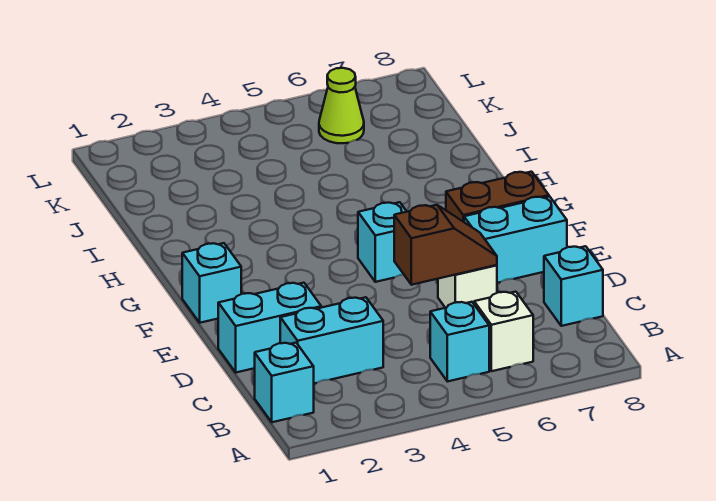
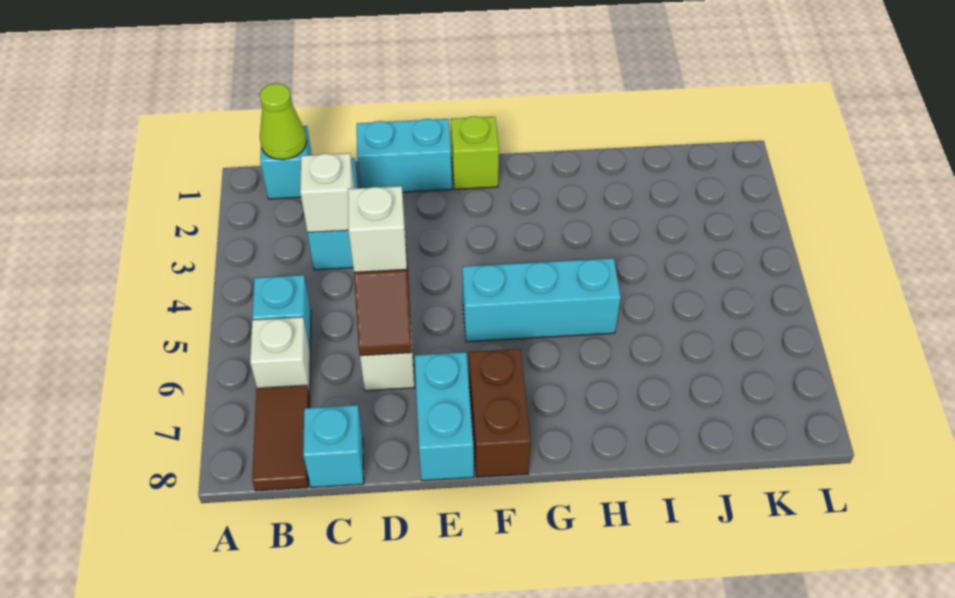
none -> brown tile B7:B8 level 1
none -> white brick C3 level 2
cyan brick D1:D2 level 1 -> cyan brick D1:E1 level 1
none -> white brick D5 level 3
cyan brick F1 level 1 -> lime brick F1 level 1
cyan brick F5 level 1 -> cyan brick F5:H5 level 1
lime cone K6 level 1 -> lime cone B1 level 2

